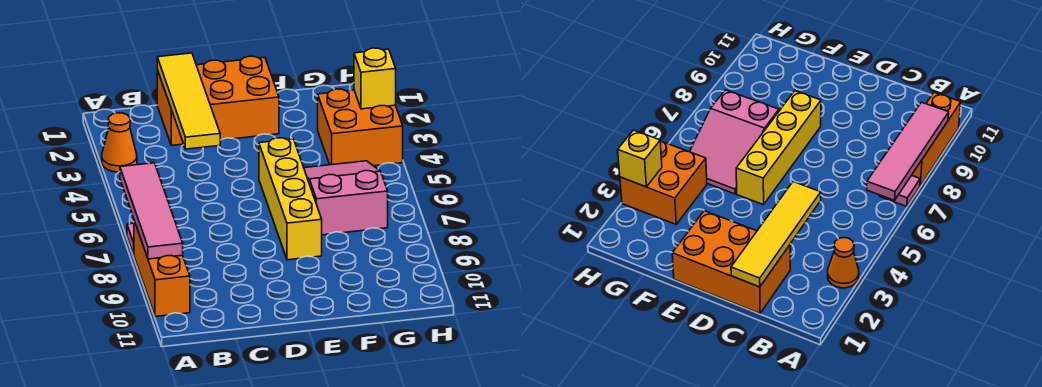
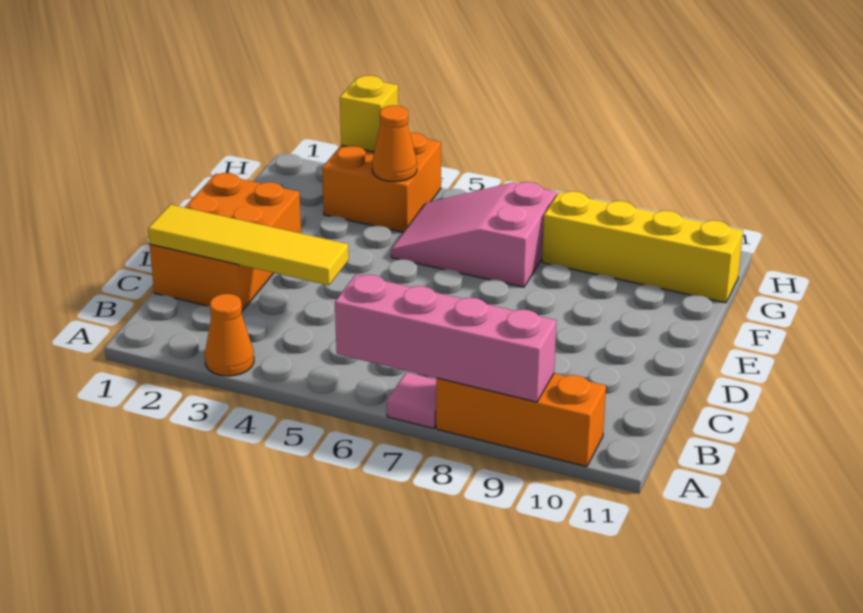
pink tile A6:A9 level 2 -> pink brick A6:A9 level 2
yellow brick E5:E8 level 1 -> yellow brick G8:G11 level 1
none -> orange cone G4 level 2

